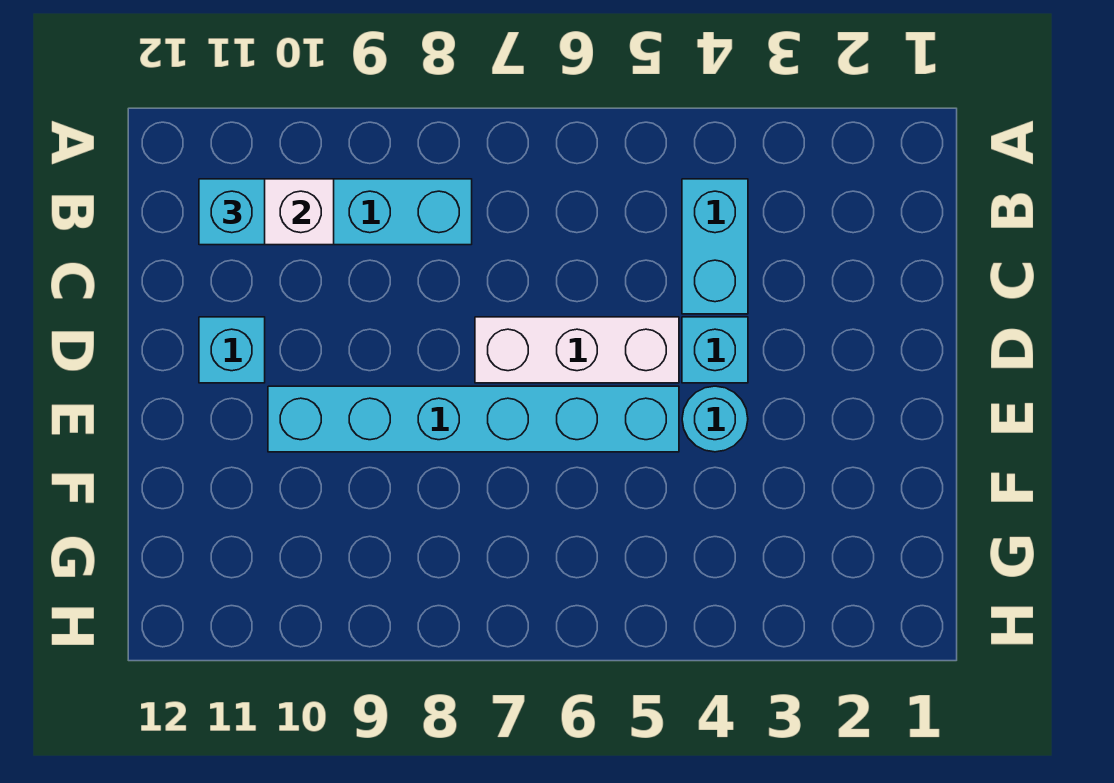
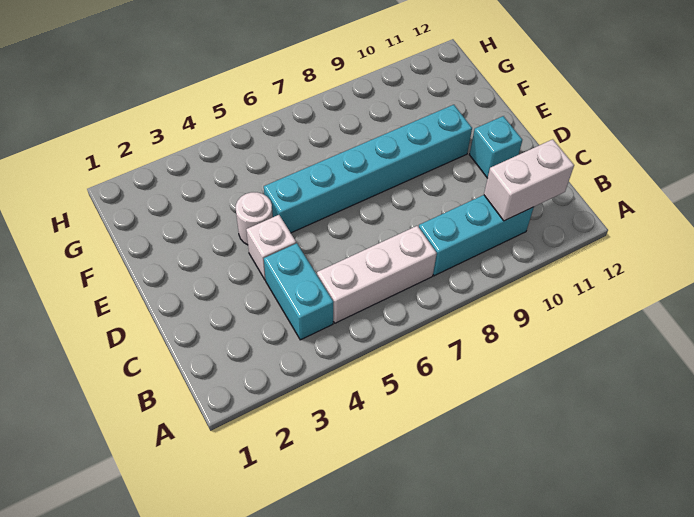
cyan brick B11 level 3 -> none
cyan brick D4 level 1 -> white brick D4 level 1
white brick D5:D7 level 1 -> white brick B5:B7 level 1
cyan round brick E4 level 1 -> white round brick E4 level 1

